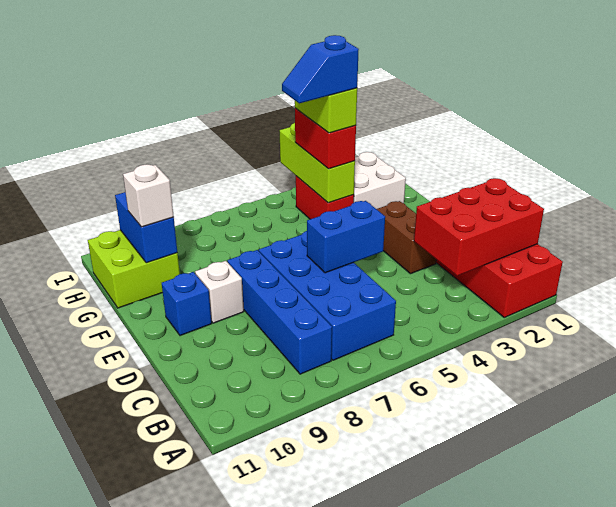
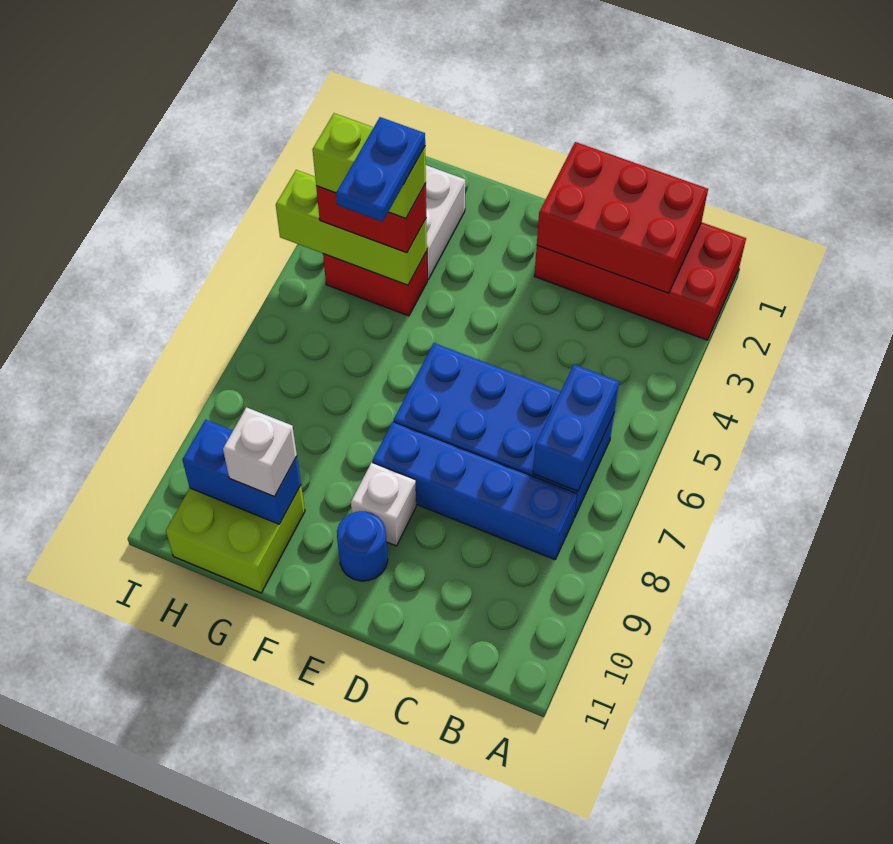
red brick B1:C3 level 2 -> red brick B1:D2 level 2
brown brick D3:E3 level 1 -> none
blue brick D5:D6 level 2 -> blue brick B6:B7 level 2
blue brick E10 level 1 -> blue round brick E10 level 1
blue slope G4:G5 level 5 top 4 -> blue plate G4:G5 level 5

